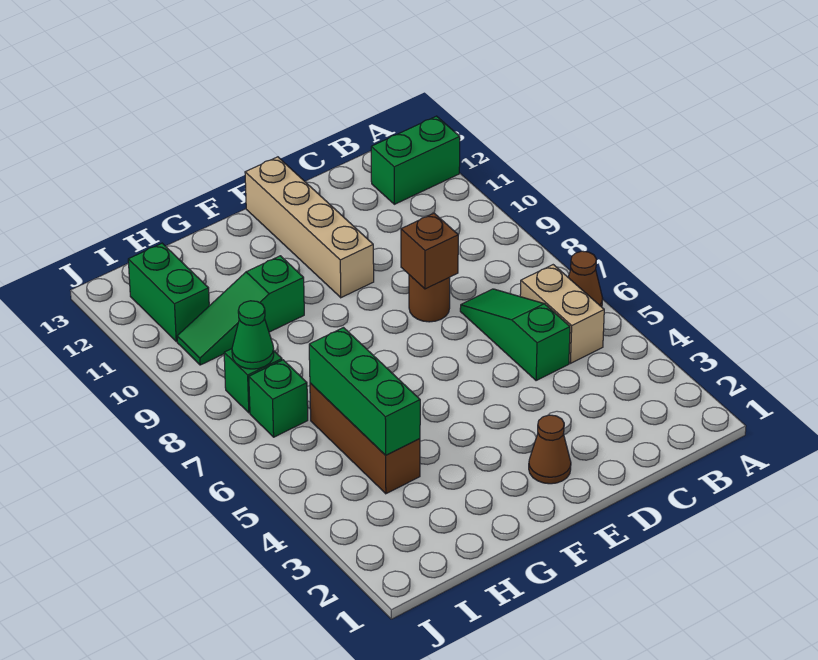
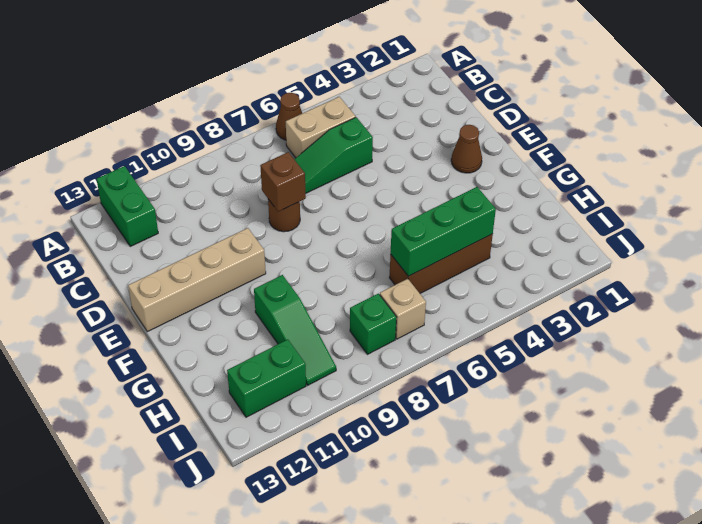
green brick I7 level 1 -> tan brick I7 level 1
green cone I8 level 2 -> none

